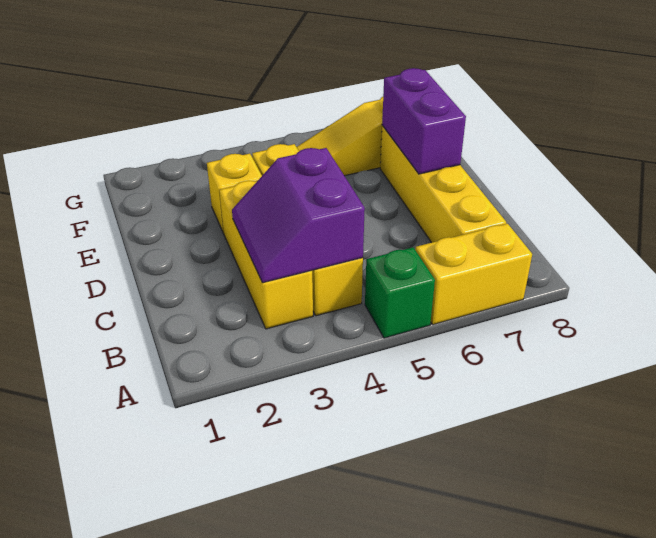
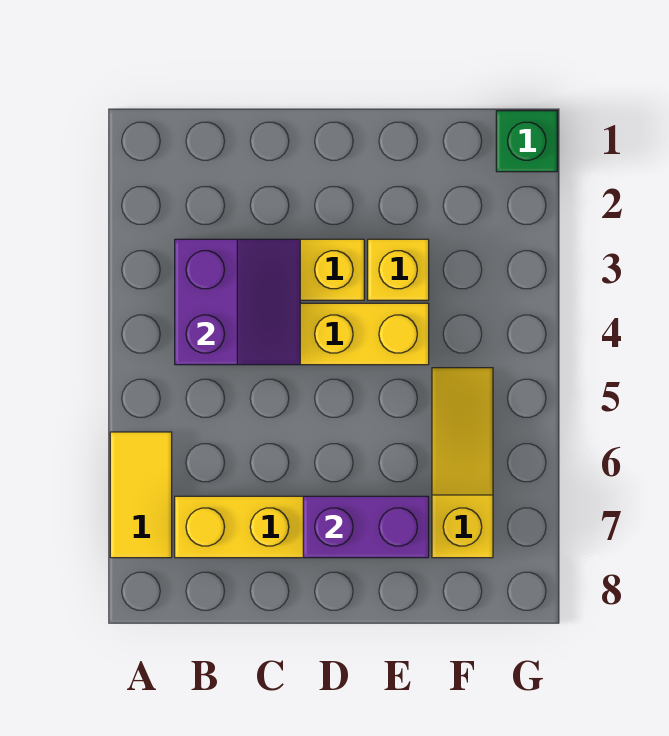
green brick A5 level 1 -> green brick G1 level 1
yellow brick A6:A7 level 1 -> yellow tile A6:A7 level 1
purple slope B3:C4 level 2 top 4 -> purple slope B3:C4 level 2 top B

